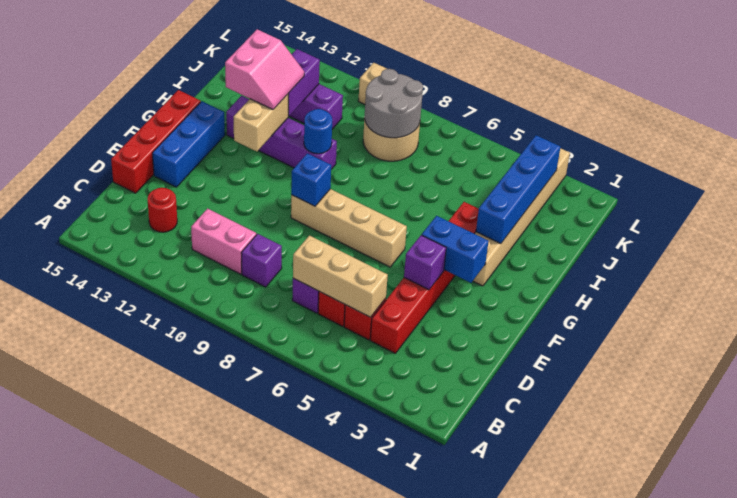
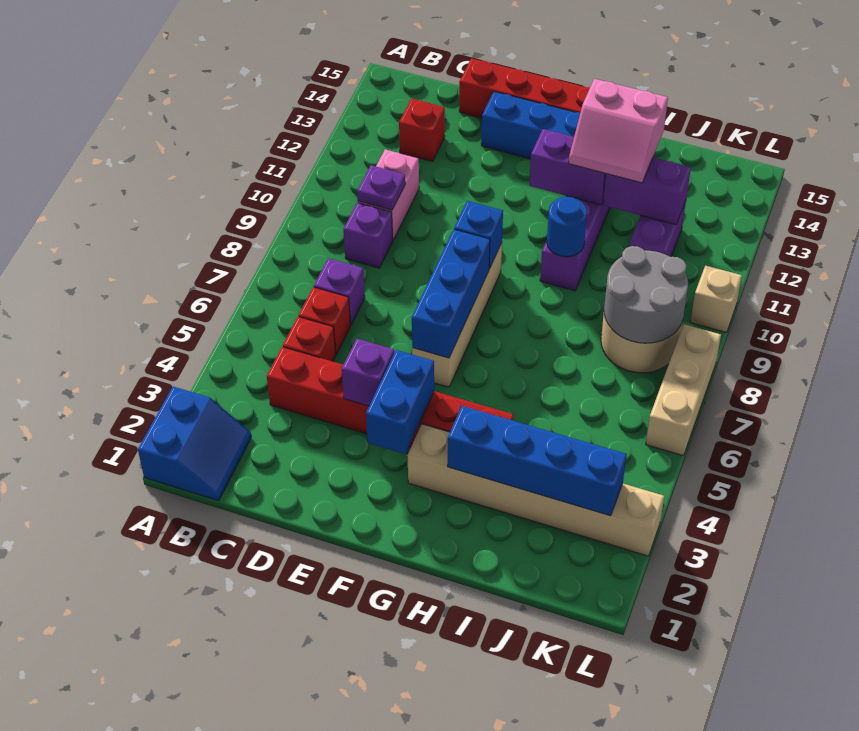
none -> blue slope A1:B2 level 1 top A
tan brick C5:C7 level 2 -> tan brick L6:L8 level 1
none -> purple plate C10 level 2
red round brick C13 level 1 -> red brick C13 level 1
none -> blue brick F6:F8 level 2
tan brick G12:H12 level 2 -> purple brick G12:H12 level 2

